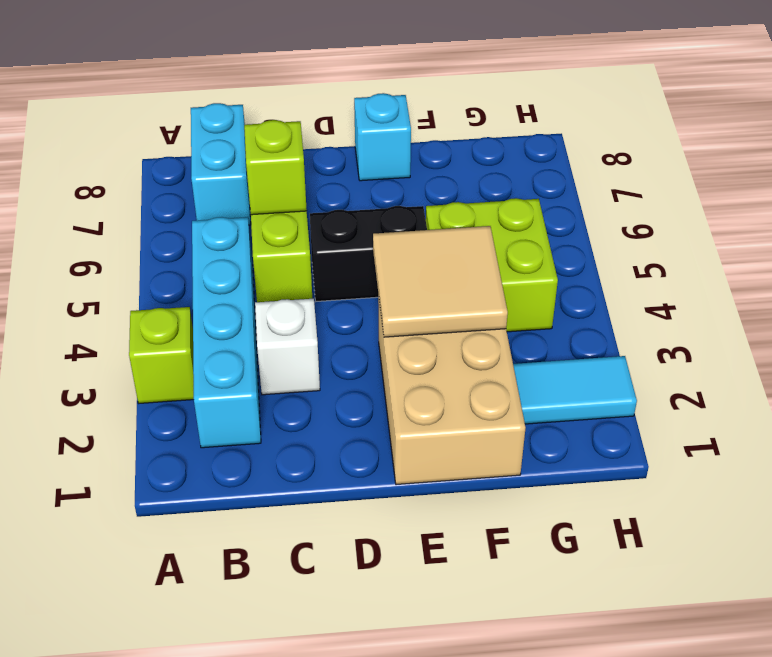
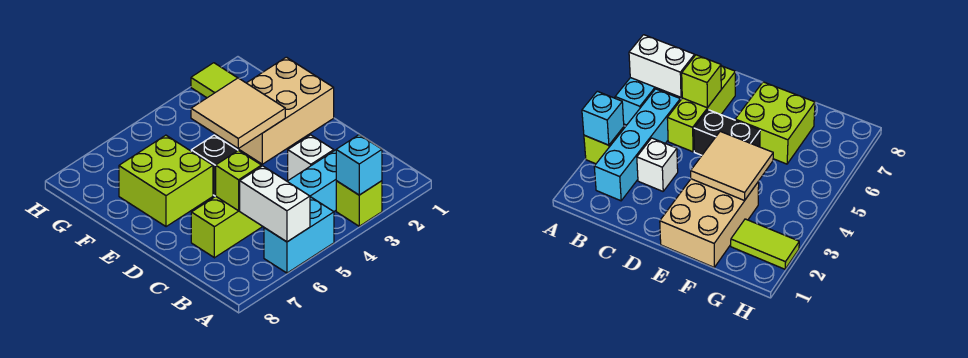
none -> white brick A6:B6 level 2
cyan brick B7:B8 level 1 -> cyan brick A5:A6 level 1
cyan brick E8 level 1 -> cyan brick A3 level 2
lime brick F4:G5 level 1 -> lime brick E6:F7 level 1
cyan tile G2:H2 level 1 -> lime tile G2:H2 level 1

